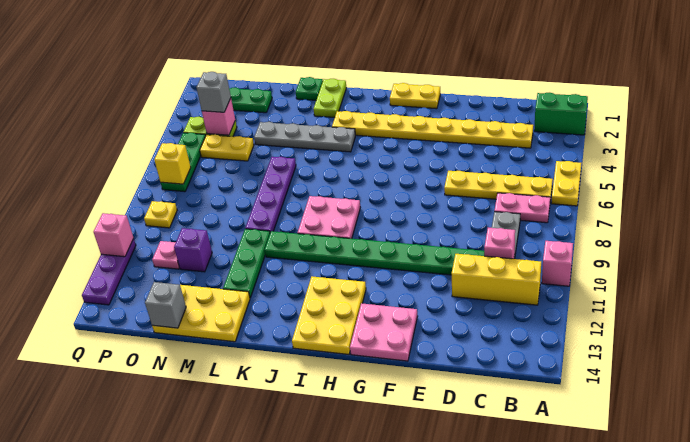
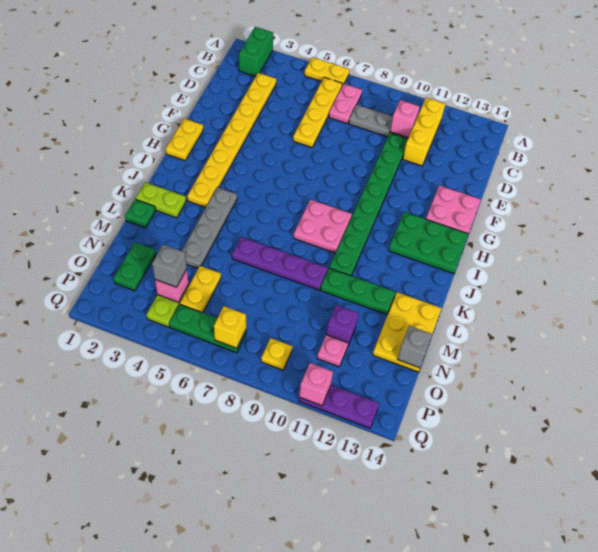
pink brick A10 level 1 -> none
yellow plate H12:I14 level 1 -> green plate H12:I14 level 1

